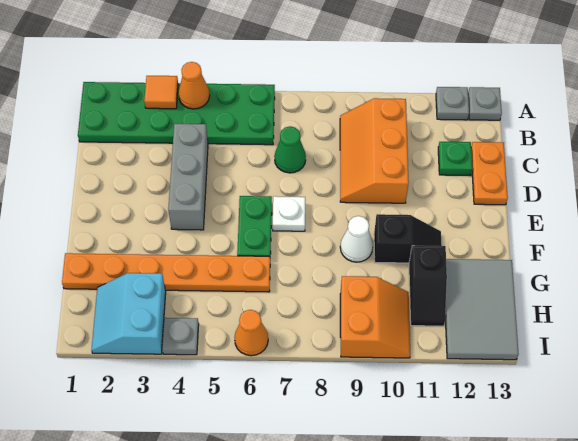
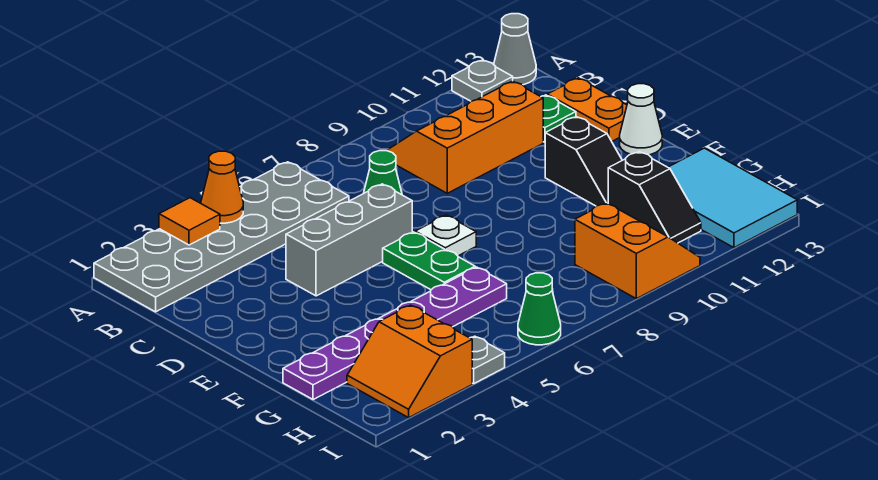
green plate A1:B6 level 1 -> grey plate A1:B6 level 1
grey plate A13 level 1 -> grey cone A13 level 1
orange slope B9:D10 level 1 top 10 -> orange slope B9:C11 level 1 top C
grey brick C4:E4 level 1 -> grey brick D4:D6 level 1
white cone F9 level 1 -> white cone E13 level 1
black slope F10:F11 level 1 top 10 -> black slope E11:F11 level 1 top E
orange plate G1:G6 level 1 -> purple plate G1:G6 level 1
grey tile G12:I13 level 1 -> cyan tile G12:I13 level 1
cyan slope H2:I3 level 1 top 3 -> orange slope H2:I3 level 1 top 3
orange cone I6 level 1 -> green cone I6 level 1

